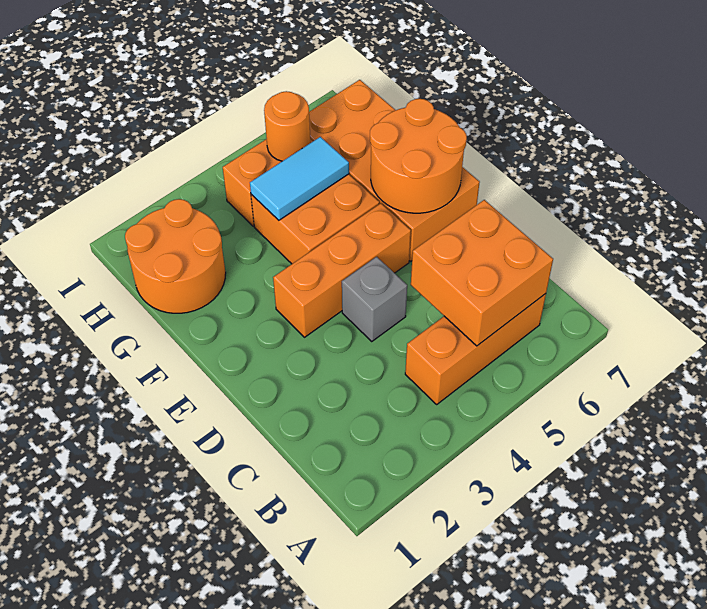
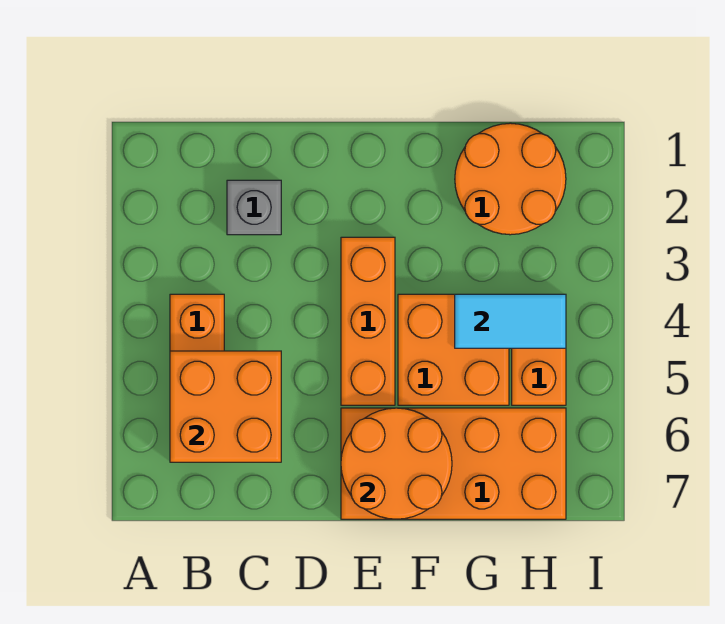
grey brick D4 level 1 -> grey brick C2 level 1
cyan tile G4:G5 level 2 -> cyan tile G4:H4 level 2
orange round brick H5 level 2 -> none

